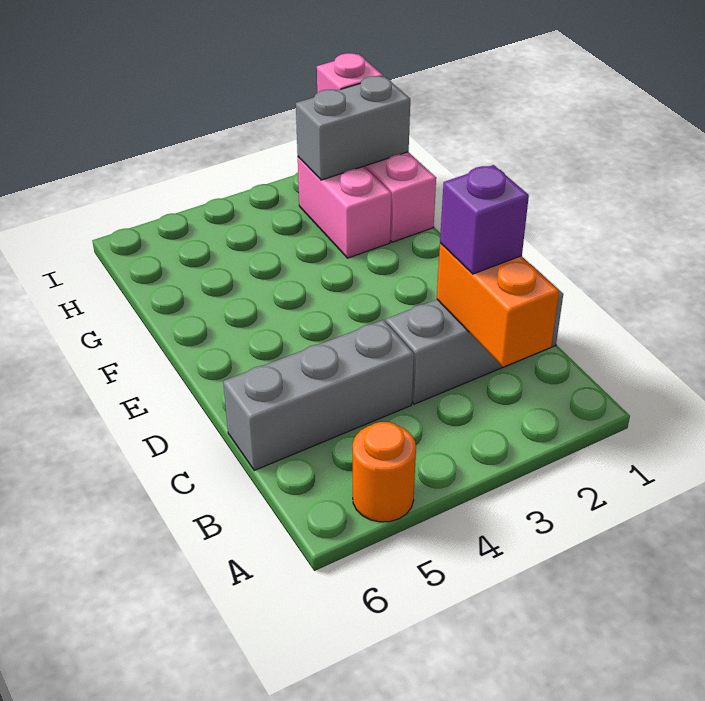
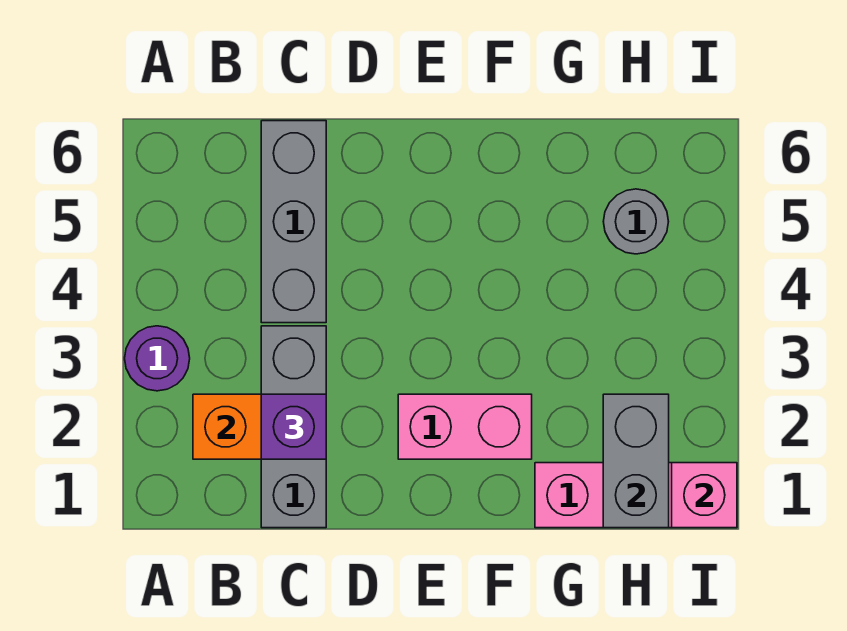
none -> purple round brick A3 level 1
orange round brick A5 level 1 -> none
pink brick G2:H2 level 1 -> pink brick E2:F2 level 1
none -> grey round brick H5 level 1

